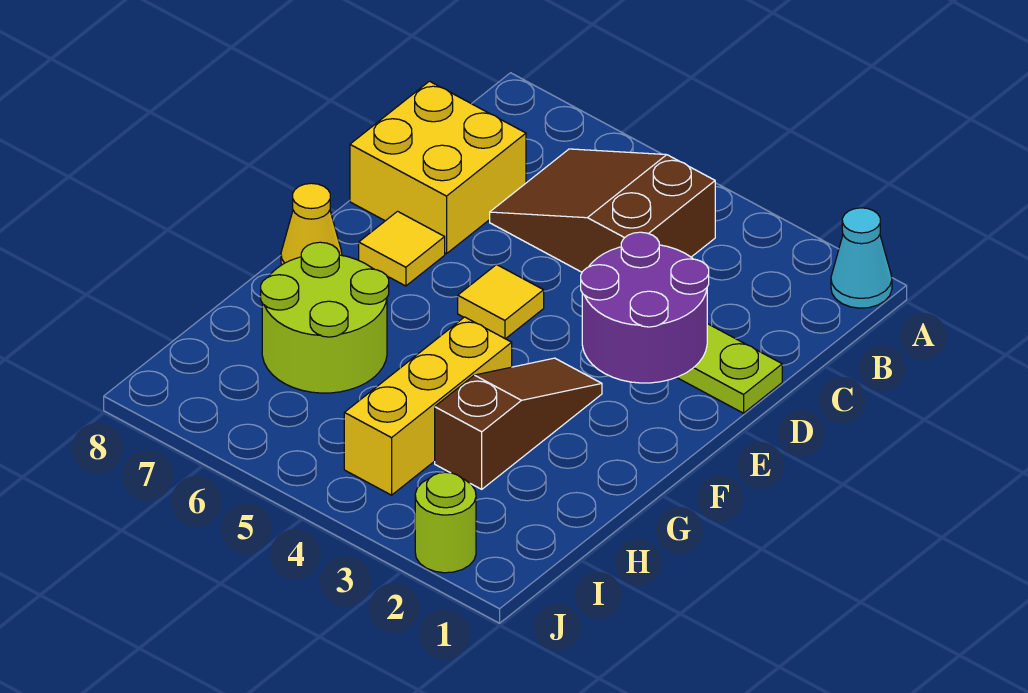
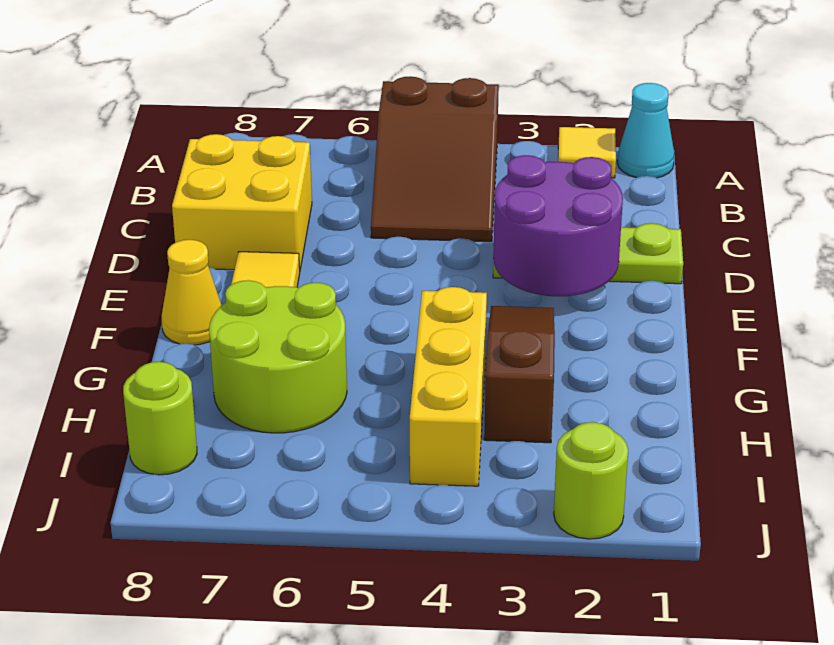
brown slope B4:C6 level 1 top 4 -> brown slope A4:C5 level 1 top A
yellow tile E5 level 1 -> yellow tile A2 level 1
none -> lime round brick I8 level 1

